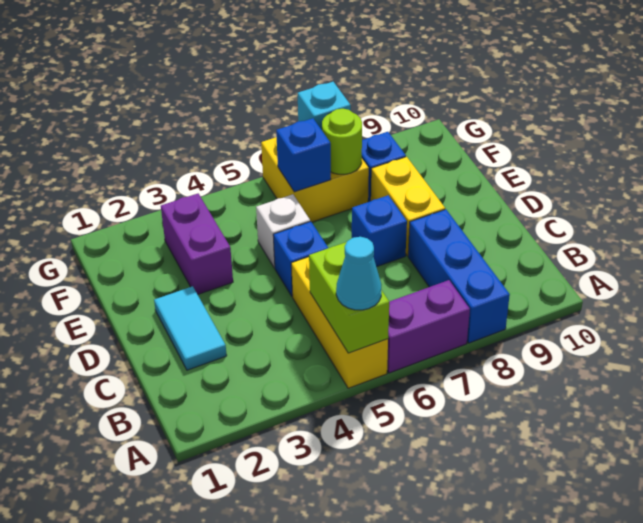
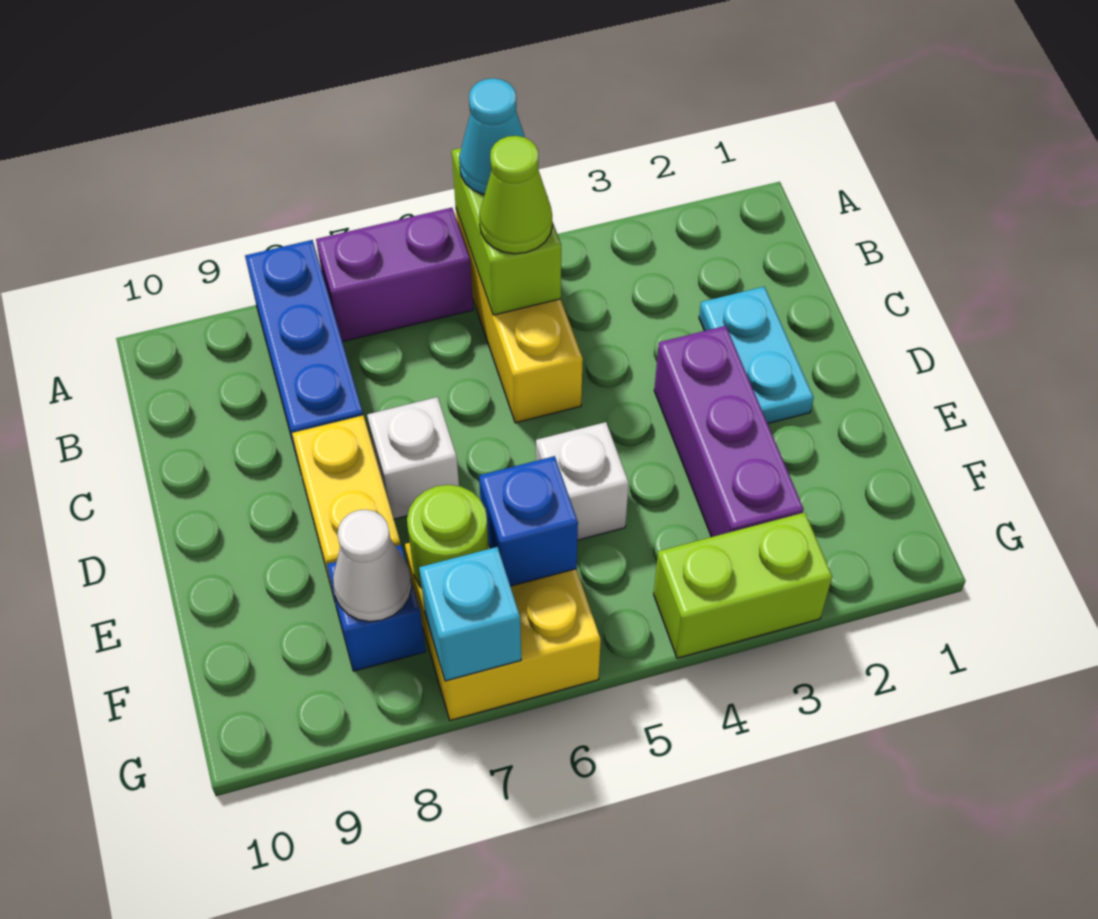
none -> lime cone B5 level 3
cyan tile C2:D2 level 1 -> cyan plate C2:D2 level 1
blue brick D5 level 1 -> none
blue brick D7 level 1 -> white brick D7 level 1
purple brick E3:F3 level 1 -> purple brick D3:F3 level 1
none -> white cone F8 level 2
none -> lime brick G3:G4 level 1

